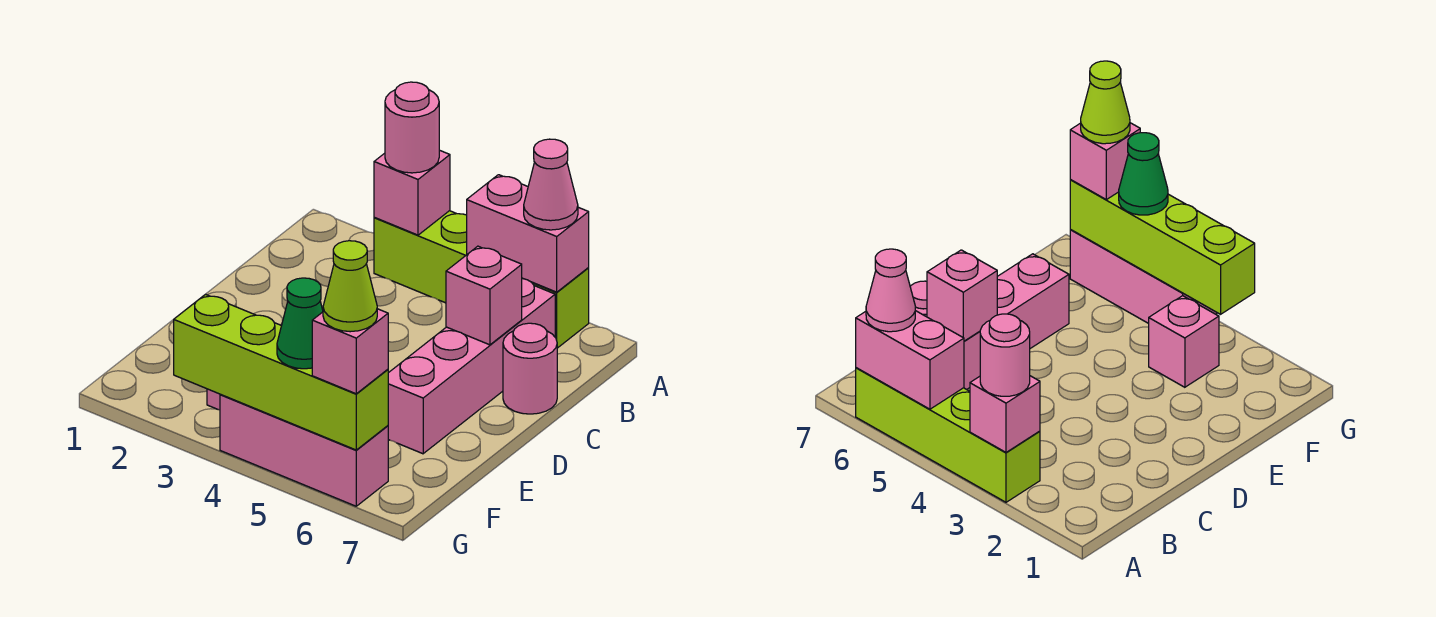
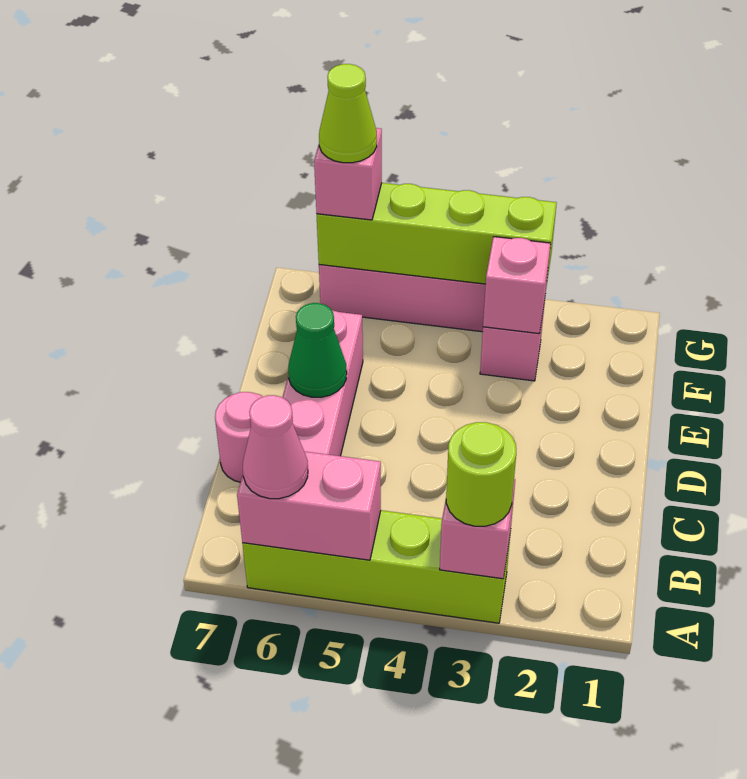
pink round brick A3 level 3 -> lime round brick A3 level 3
pink brick C6 level 2 -> pink brick F3 level 2
green cone G5 level 3 -> green cone D6 level 2

